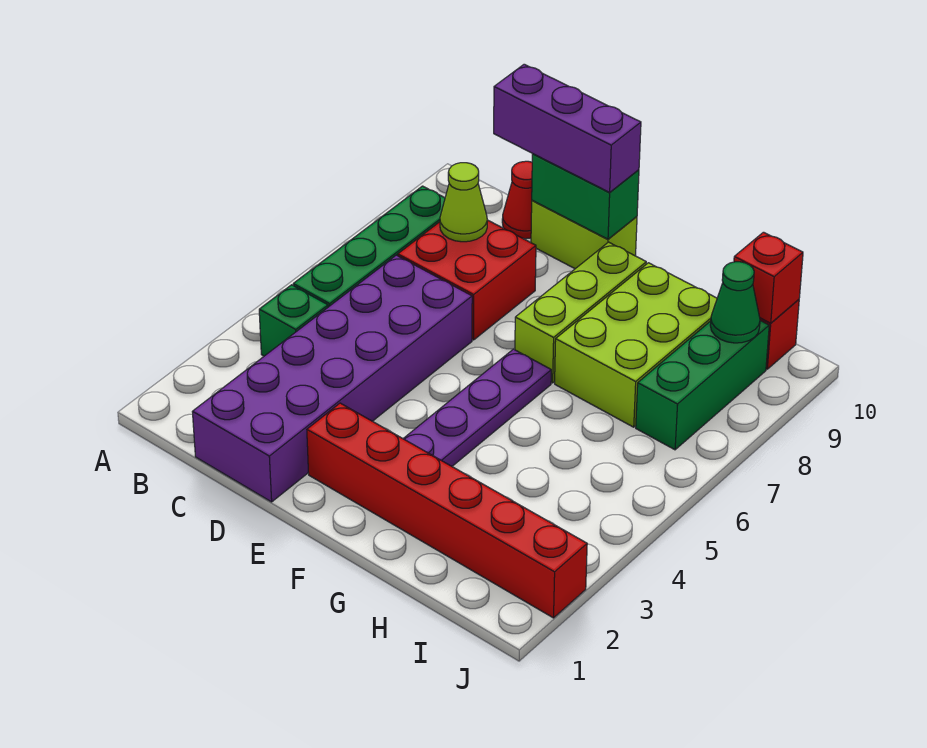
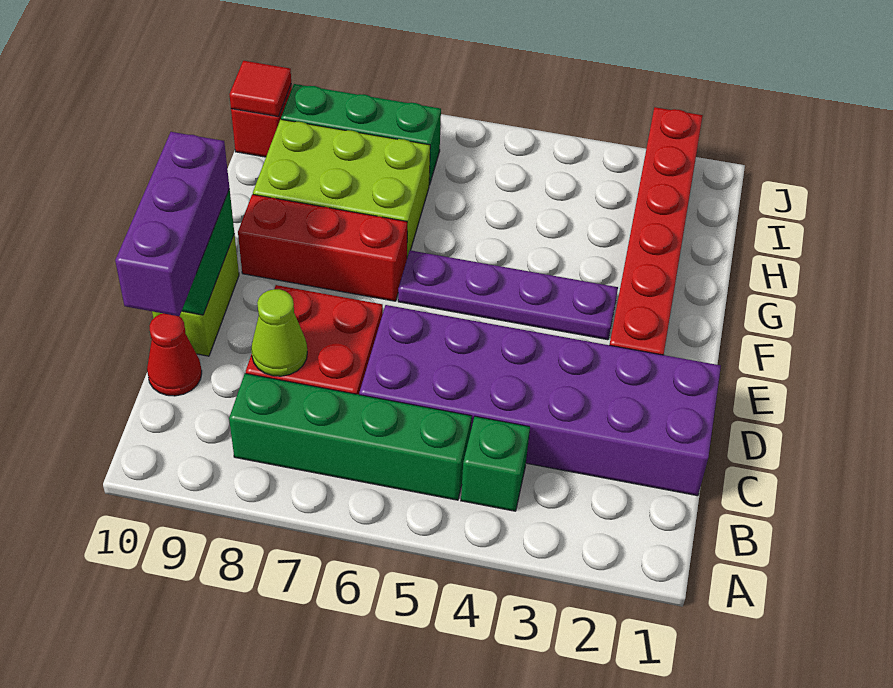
lime brick F7:F9 level 1 -> red brick F7:F9 level 1
green cone I9 level 2 -> none
red brick I10 level 2 -> red tile I10 level 2

